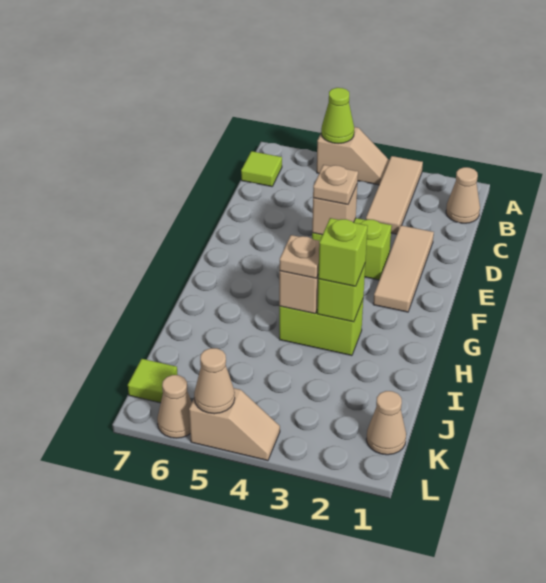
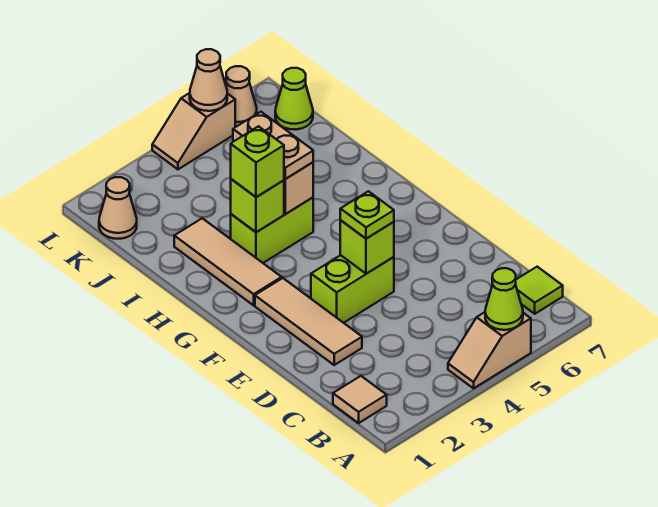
tan tile A3:C3 level 1 -> tan tile G2:I2 level 1
tan cone B1 level 1 -> tan tile B1 level 1
tan brick E4 level 2 -> lime brick E4 level 2
tan plate E4 level 3 -> lime plate E4 level 3
tan plate H4 level 3 -> tan plate H4:I4 level 3
lime tile K7 level 1 -> lime cone K7 level 1

